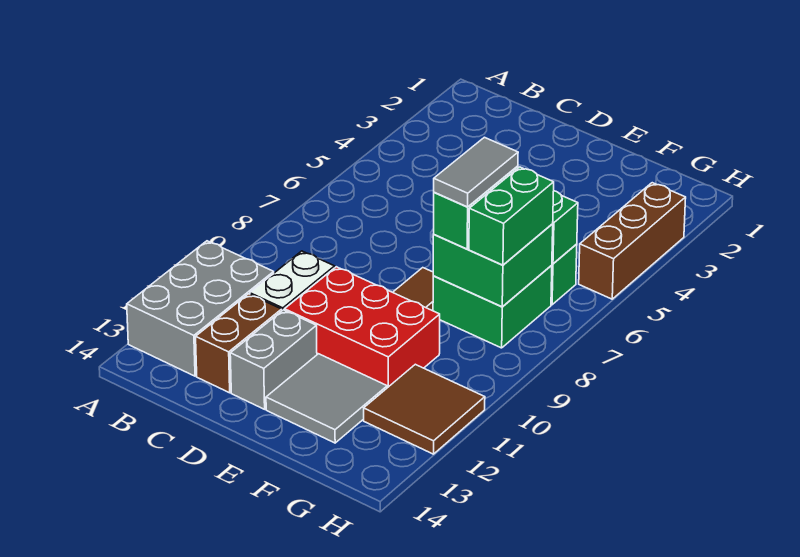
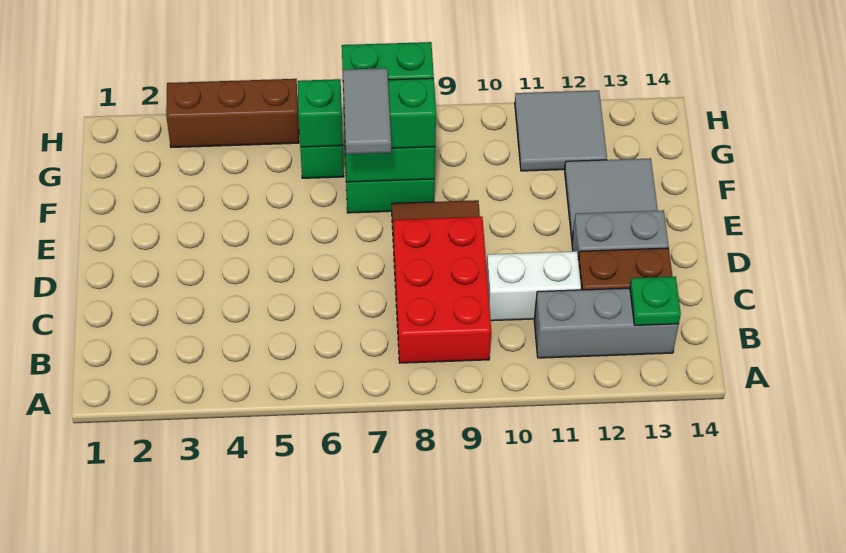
grey brick A11:B13 level 1 -> grey brick B11:B13 level 1
none -> green plate B13 level 2
red brick D10:F11 level 1 -> red brick B8:D9 level 1
grey tile F7:F8 level 4 -> grey tile E7:F7 level 4
brown tile G11:H12 level 1 -> grey tile G11:H12 level 1

